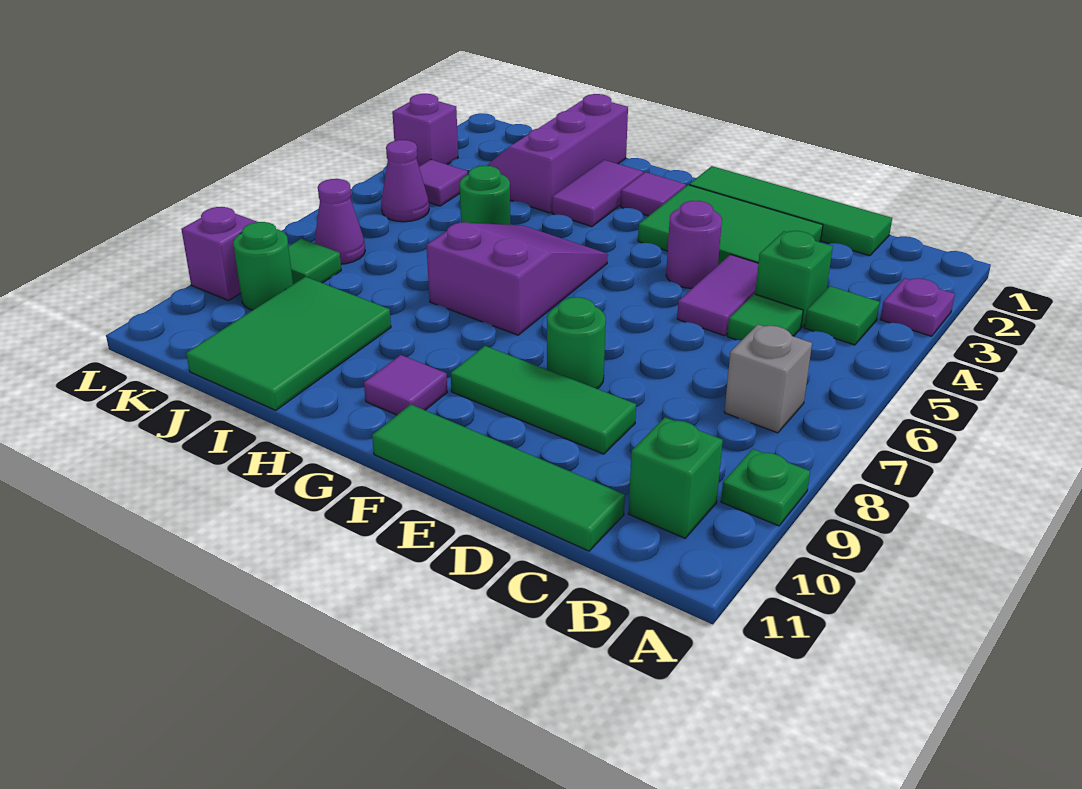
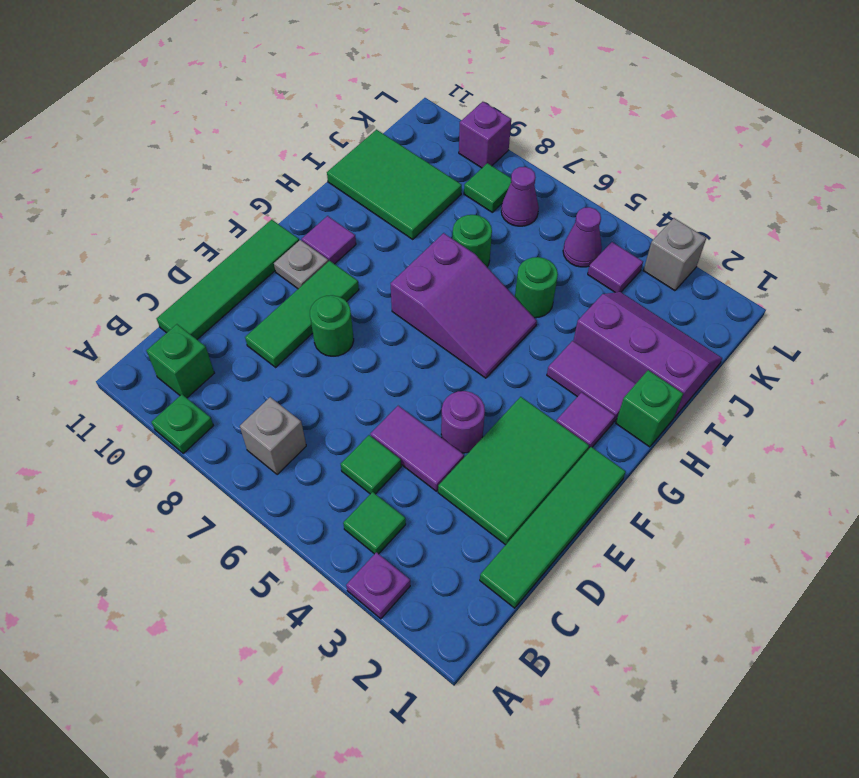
green brick C4 level 1 -> green brick H1 level 1
none -> grey plate F10 level 1
green round brick K9 level 1 -> green round brick I7 level 1
purple brick L3 level 1 -> grey brick L3 level 1

